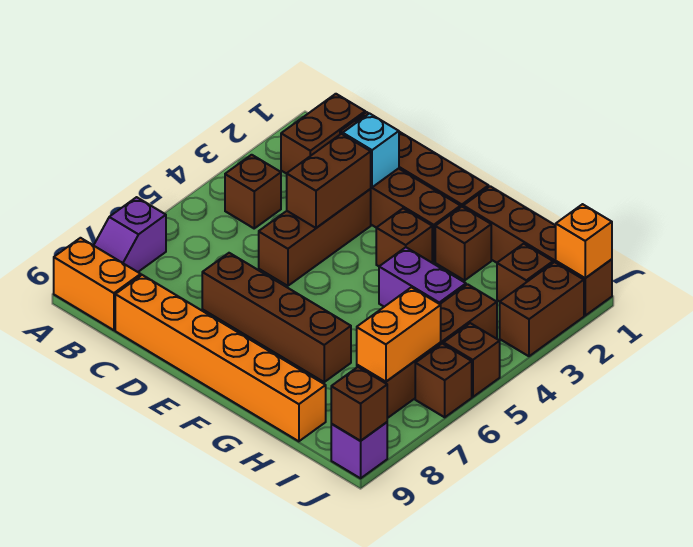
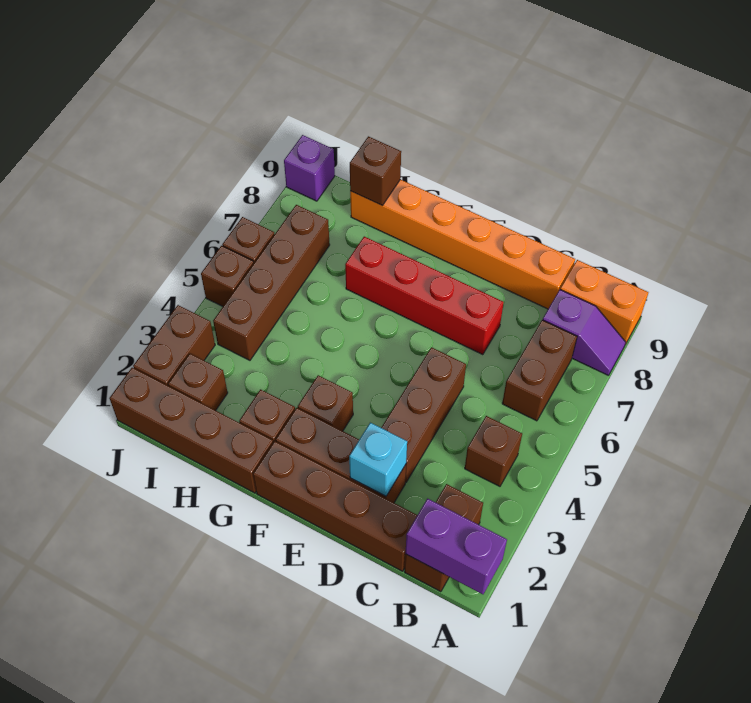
purple slope A7:A8 level 1 top 7 -> purple slope A8:B8 level 1 top B
brown brick D3:D4 level 2 -> brown brick B6:B7 level 1
brown brick D7:G7 level 1 -> red brick D7:G7 level 1
purple brick G4:H4 level 1 -> purple brick A1:B1 level 2
orange brick I6:I7 level 2 -> none
orange brick J1 level 2 -> none
brown brick J9 level 2 -> brown brick H9 level 2

